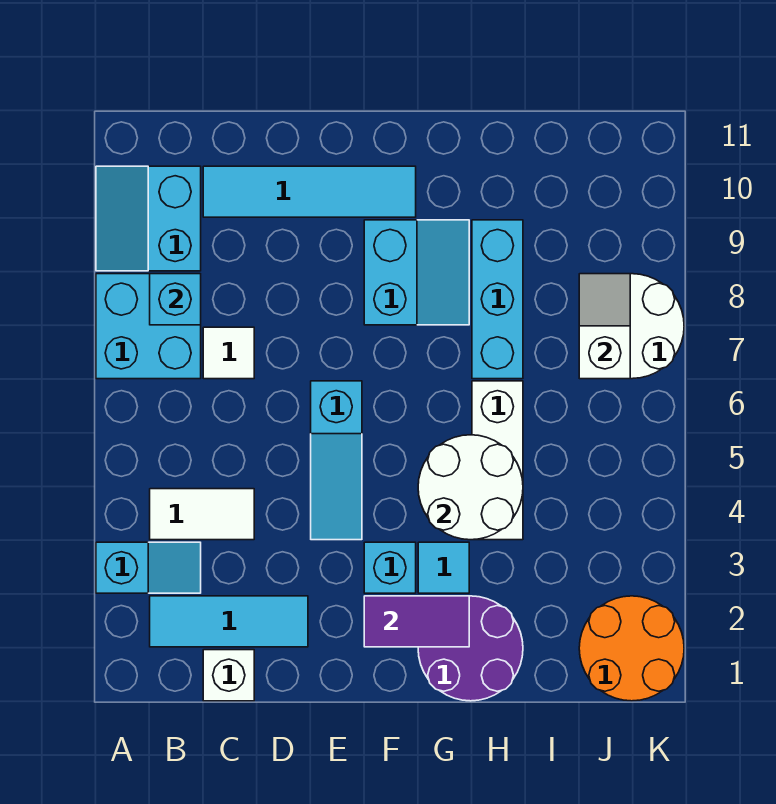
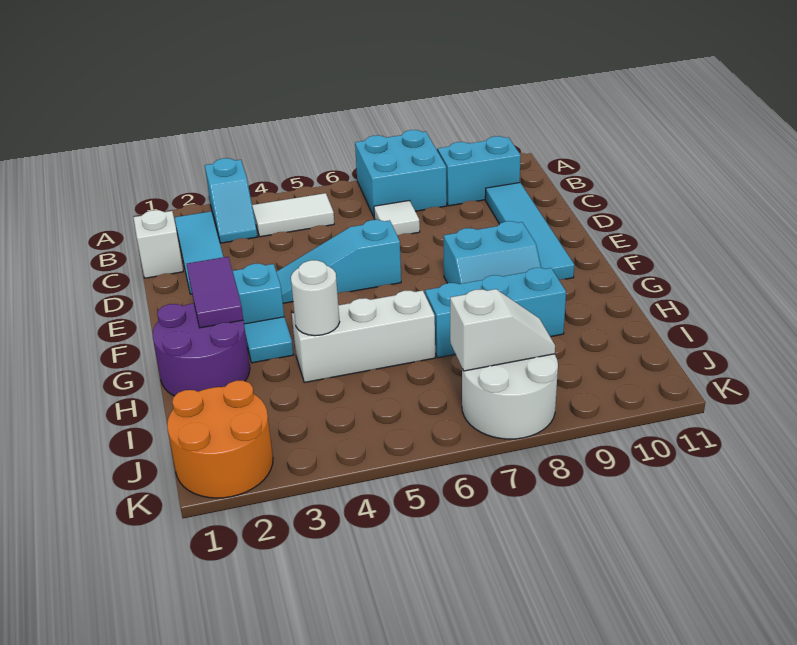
white tile B4:C4 level 1 -> white tile B4:B5 level 1
cyan brick B8 level 2 -> none
white round brick G4:H5 level 2 -> white round brick H4 level 2

